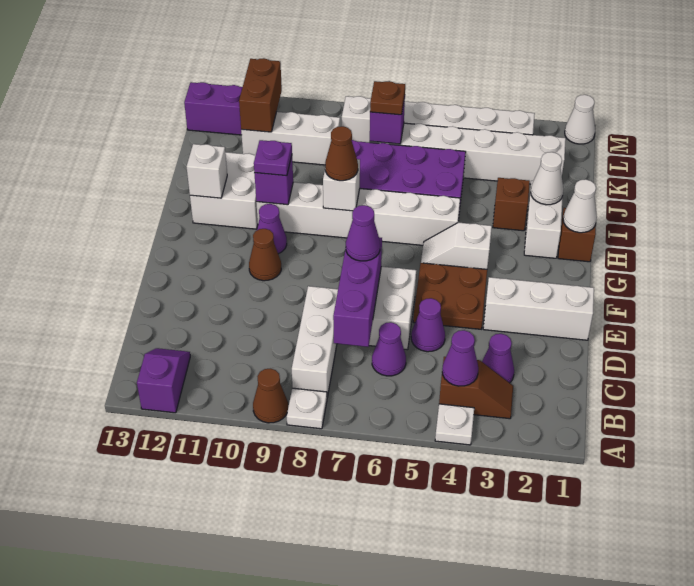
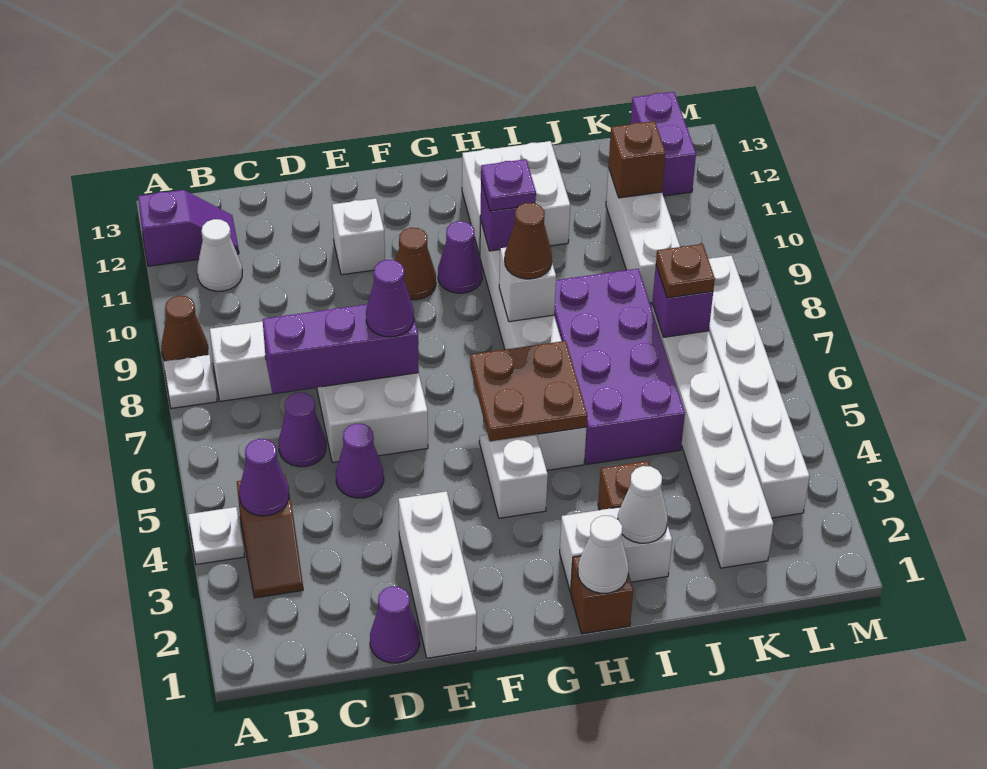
purple cone C3 level 1 -> purple cone D1 level 1
brown plate E4:F5 level 1 -> brown plate G5:H6 level 2
white brick H12 level 2 -> white brick E11 level 1
brown brick K11:L11 level 2 -> brown brick K11 level 2
white cone M1 level 1 -> white cone B11 level 1

